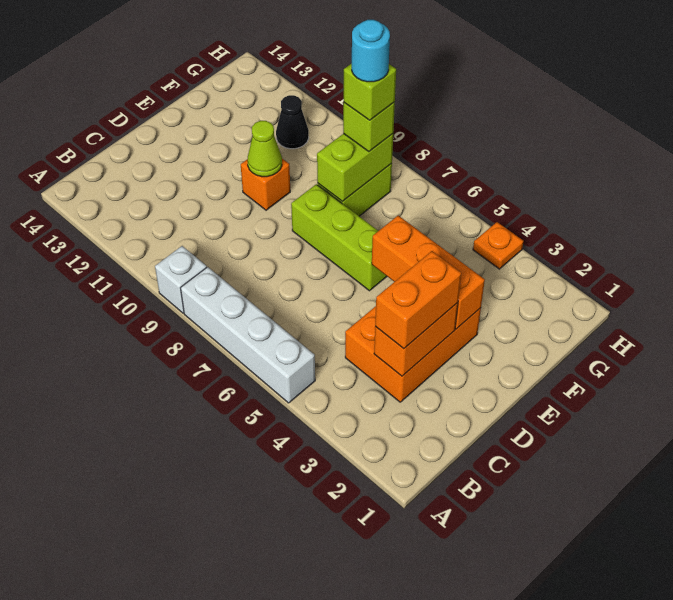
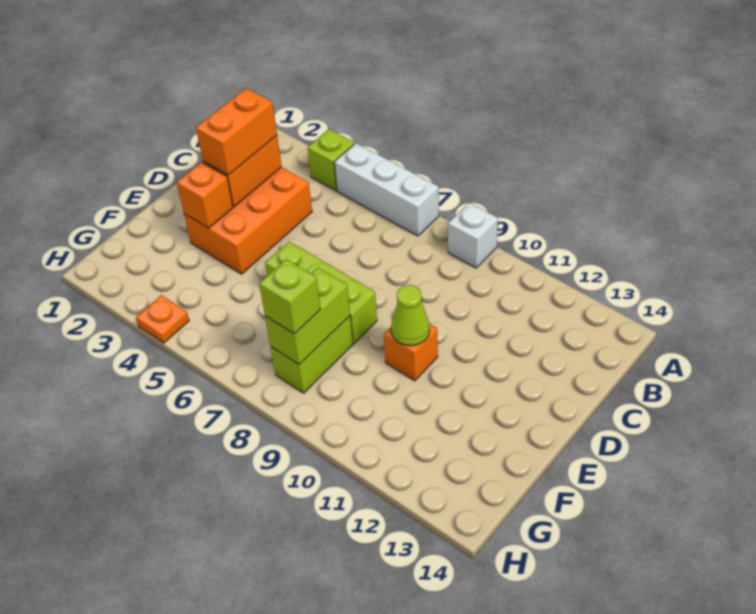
white brick A5:A8 level 1 -> white brick A5:A7 level 1
orange brick E3:E5 level 2 -> orange brick E3 level 2
lime brick G8 level 4 -> lime brick A4 level 1
cyan round brick G8 level 5 -> none
black cone G11 level 1 -> none

